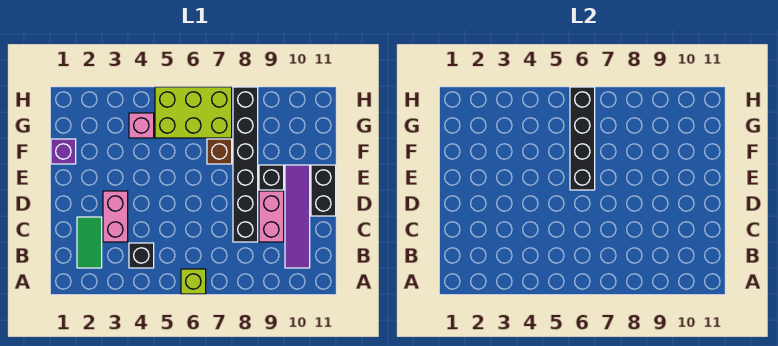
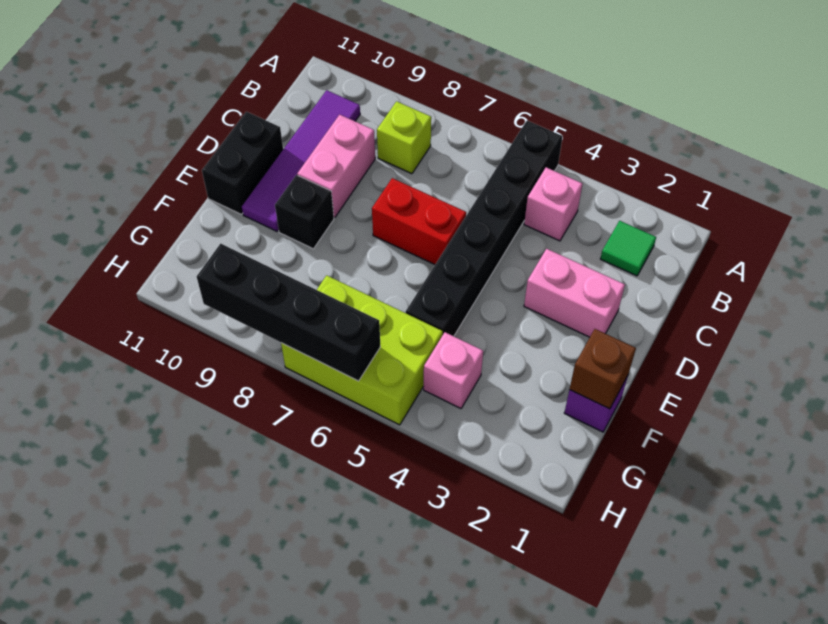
lime brick A6 level 1 -> lime brick B8 level 1
green tile B2:C2 level 1 -> green tile B2 level 1
black brick B4 level 1 -> pink brick B4 level 1
pink brick C3:D3 level 1 -> pink brick D2:D3 level 1
black brick C8:H8 level 1 -> black brick A5:F5 level 1
none -> red brick D6:D7 level 1
black brick E6:H6 level 2 -> black brick H6:H9 level 2
brown brick F7 level 1 -> brown brick F1 level 2

